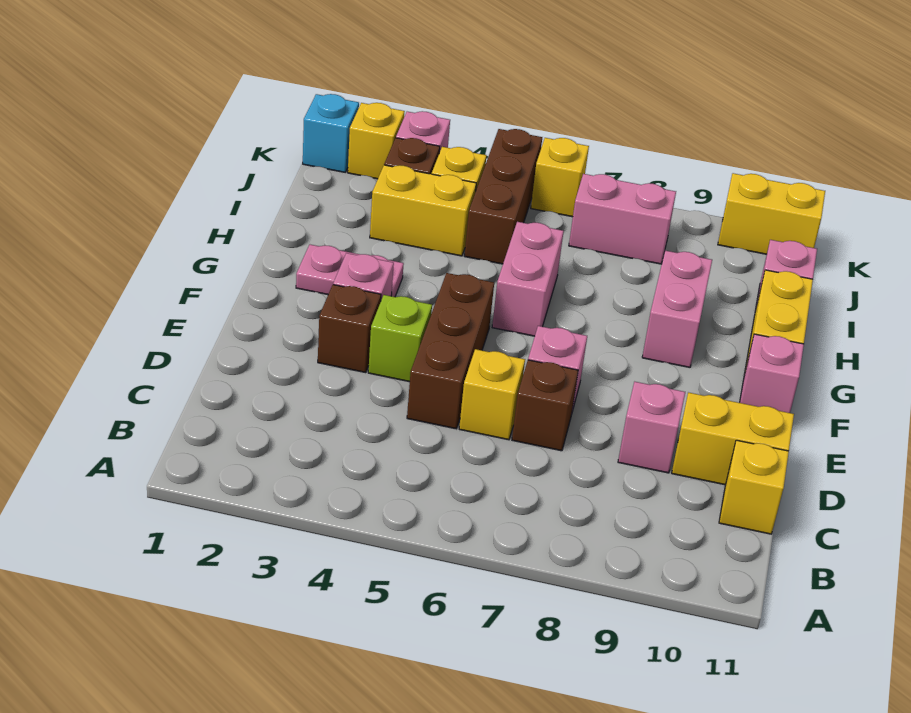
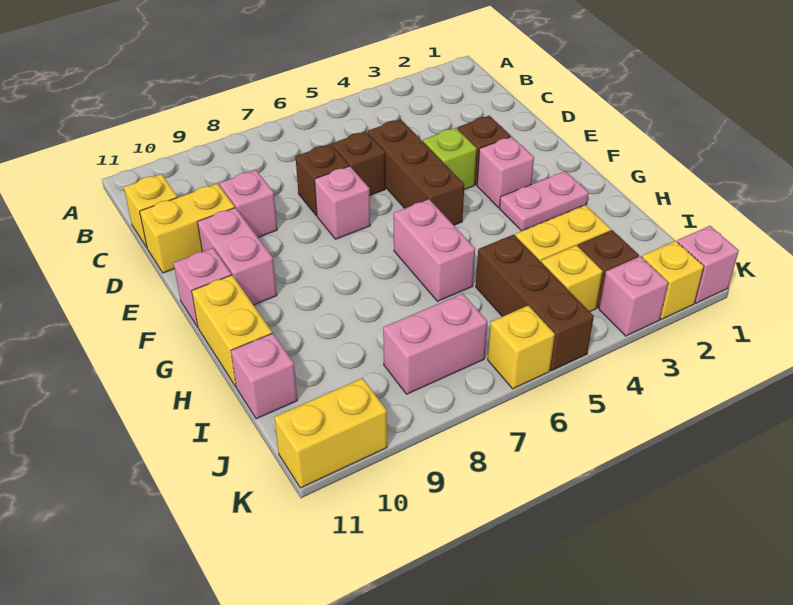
yellow brick D6 level 1 -> brown brick D6 level 1
pink brick G9:H9 level 1 -> pink brick E10:F10 level 1
cyan brick K1 level 1 -> pink brick K1 level 1

